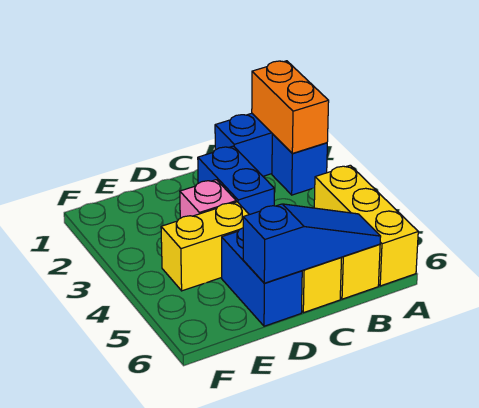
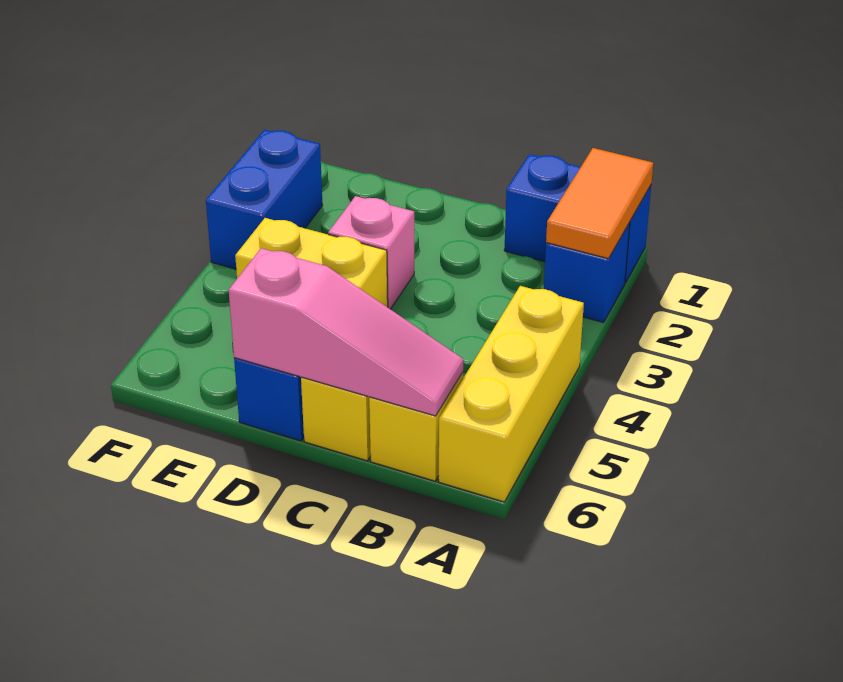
orange brick A1:A2 level 2 -> orange tile A1:A2 level 2
blue slope B6:D6 level 2 top D -> pink slope B6:D6 level 2 top D
blue brick C2:C3 level 1 -> blue brick F2:F3 level 1

